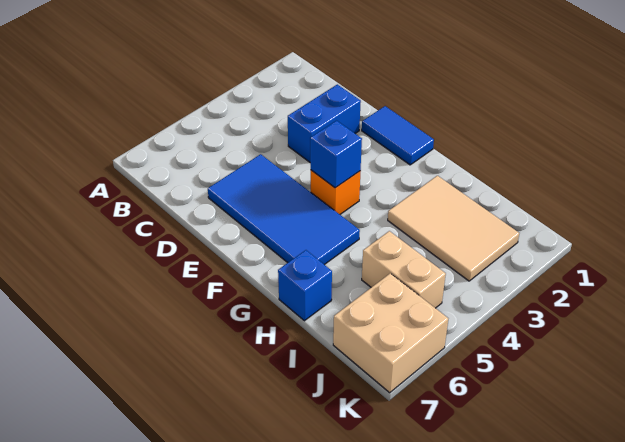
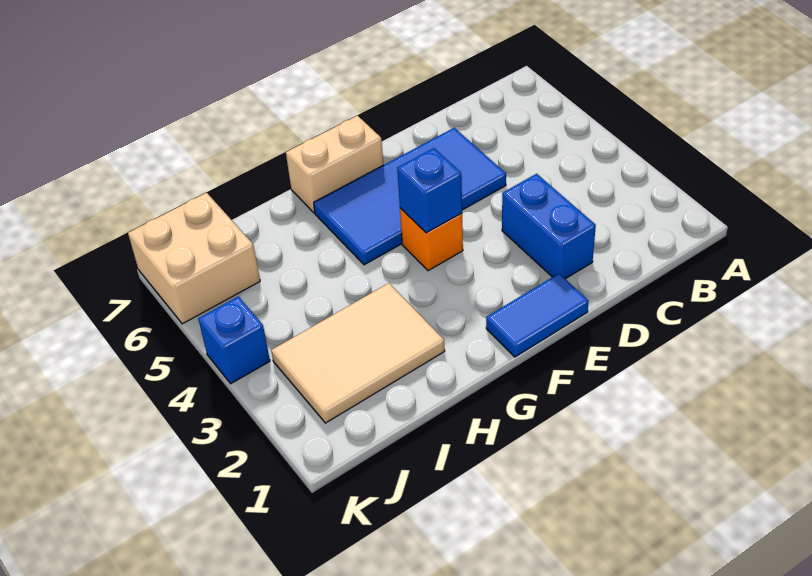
blue brick H7 level 1 -> blue brick K4 level 1
tan brick I5:J5 level 1 -> tan brick F7:G7 level 1

